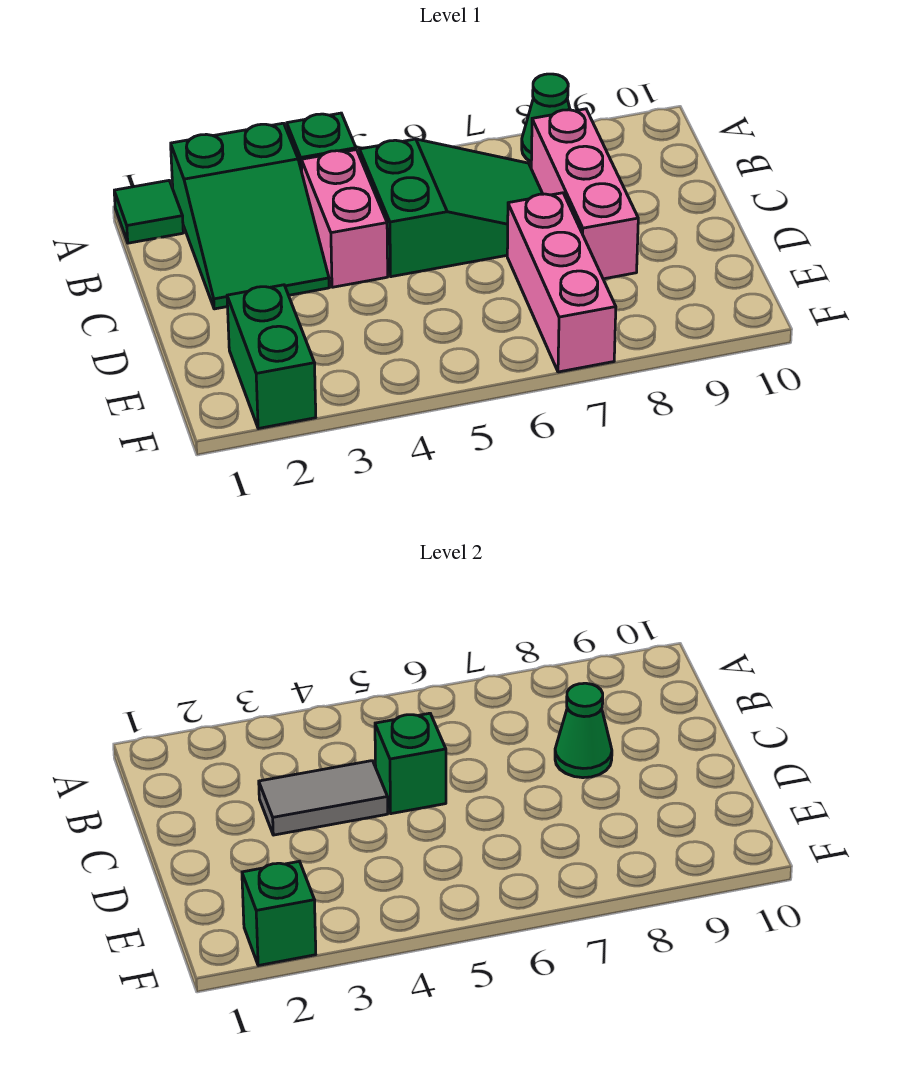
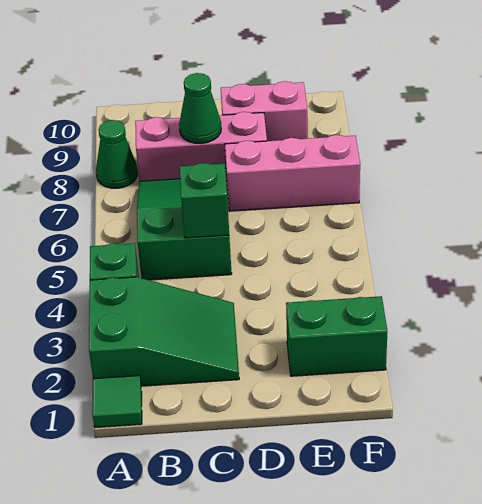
pink brick B4:C4 level 1 -> pink brick D9:E9 level 1
grey tile C3:C4 level 2 -> none
green brick F2 level 2 -> none

